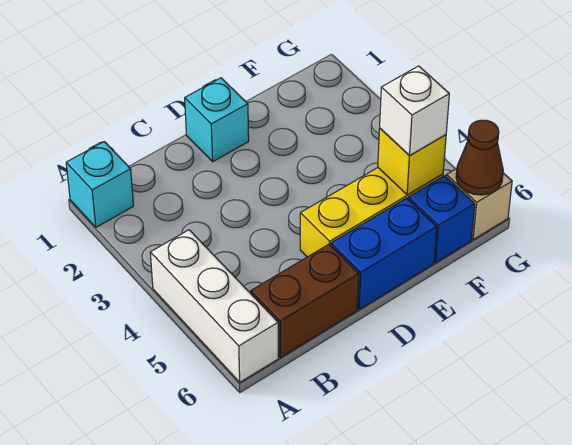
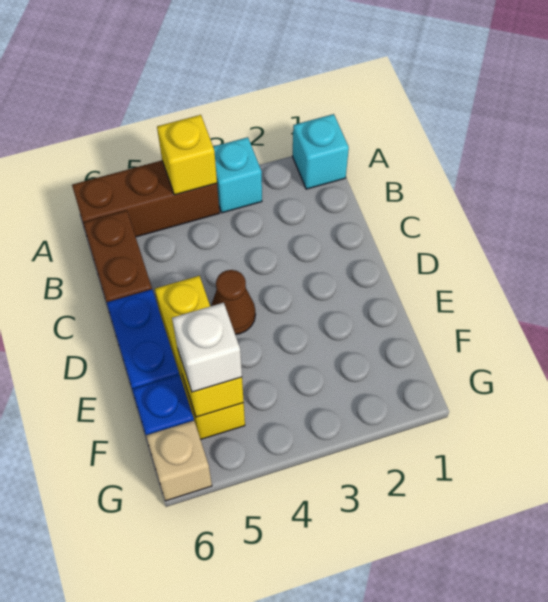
white brick A4:A6 level 1 -> brown brick A4:A6 level 1
none -> yellow brick A4 level 2
cyan brick D1 level 1 -> cyan brick A3 level 1
brown cone G6 level 2 -> brown cone D4 level 1

